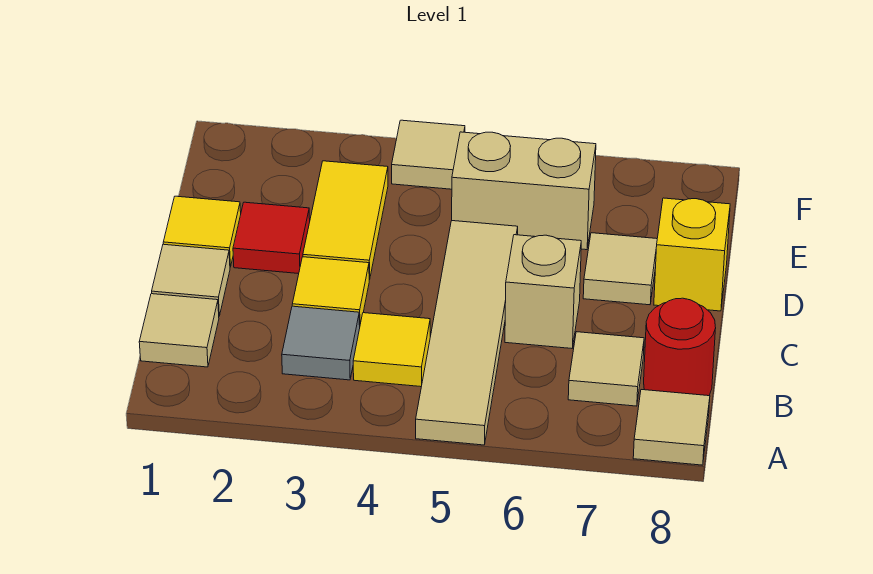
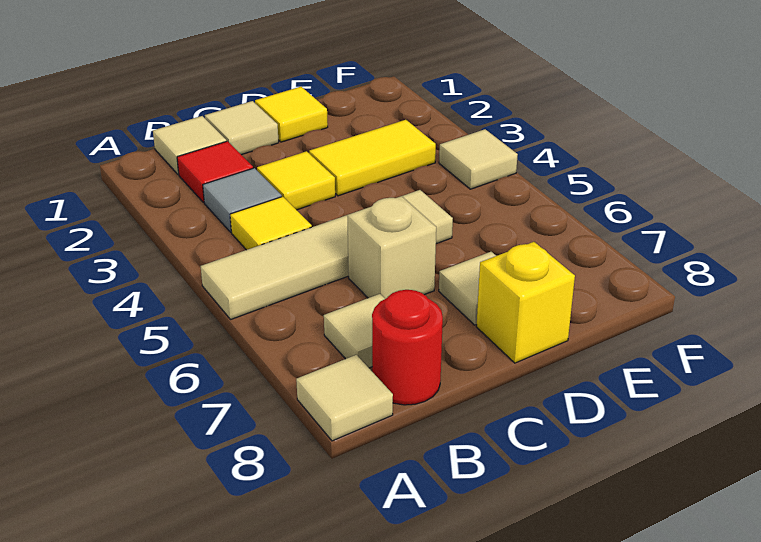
red tile D2 level 1 -> red tile B2 level 1
tan brick E5:E6 level 1 -> none

